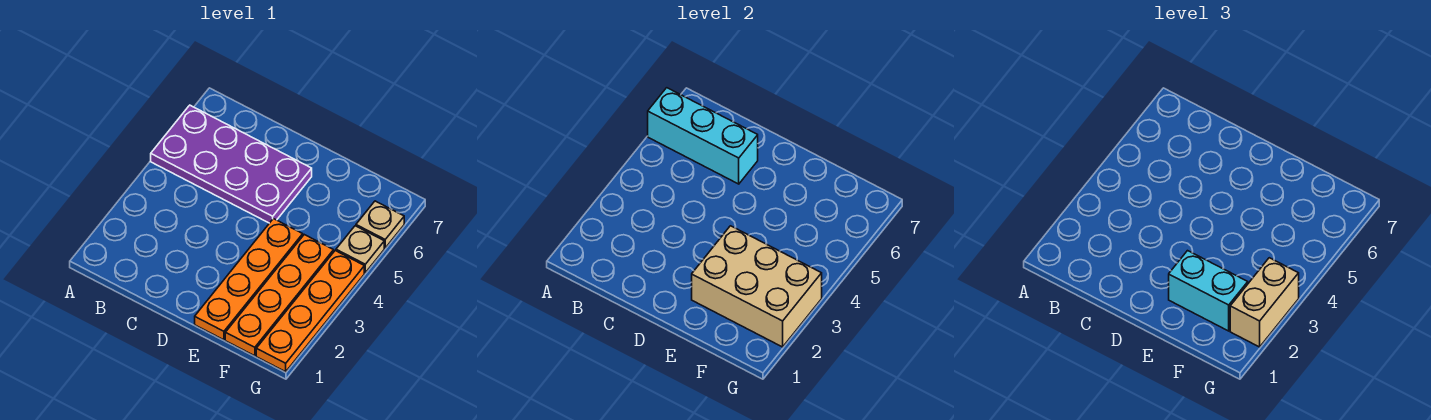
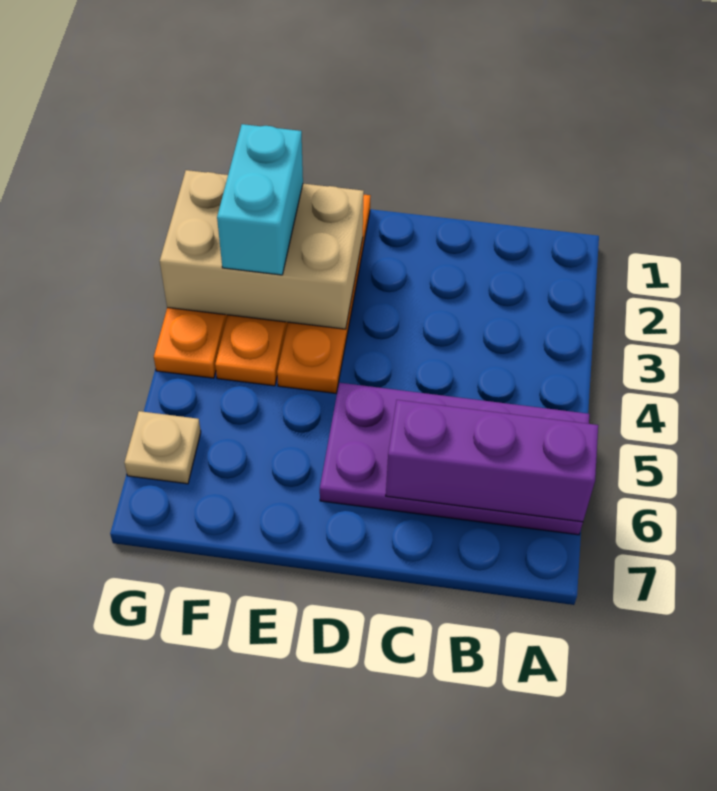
cyan brick A6:C6 level 2 -> purple brick A6:C6 level 2
cyan brick E2:F2 level 3 -> cyan brick F2:F3 level 3
tan brick G2:G3 level 3 -> none
tan plate G5 level 1 -> none

